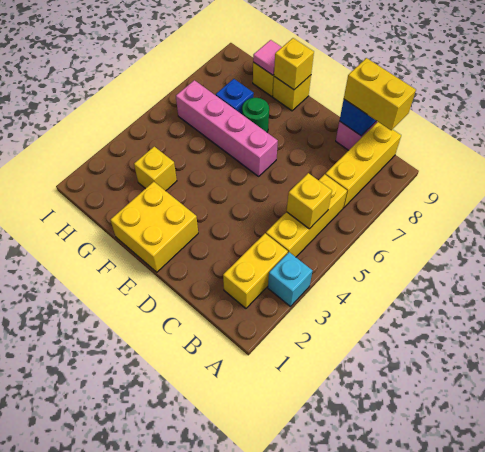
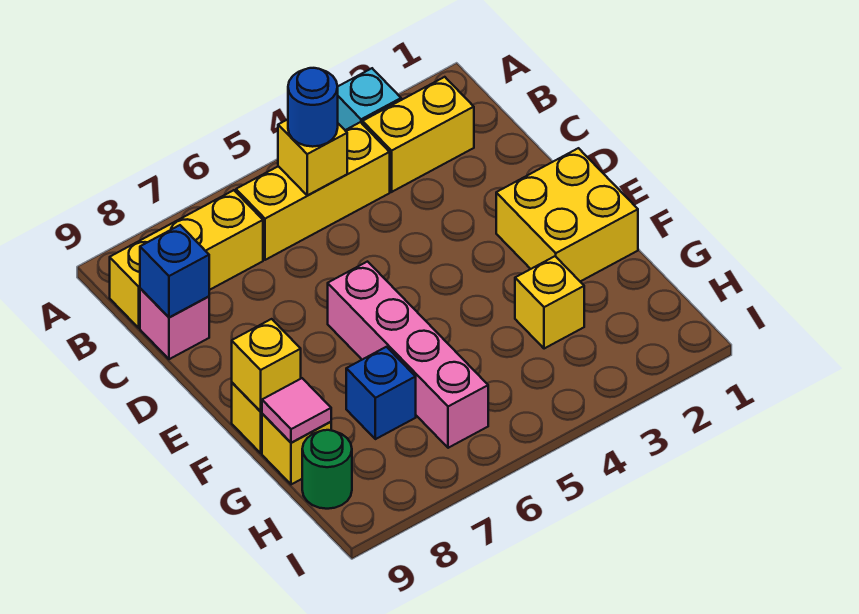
none -> blue round brick B5 level 3
yellow brick B9:C9 level 3 -> none
green round brick F7 level 1 -> green round brick H9 level 1

